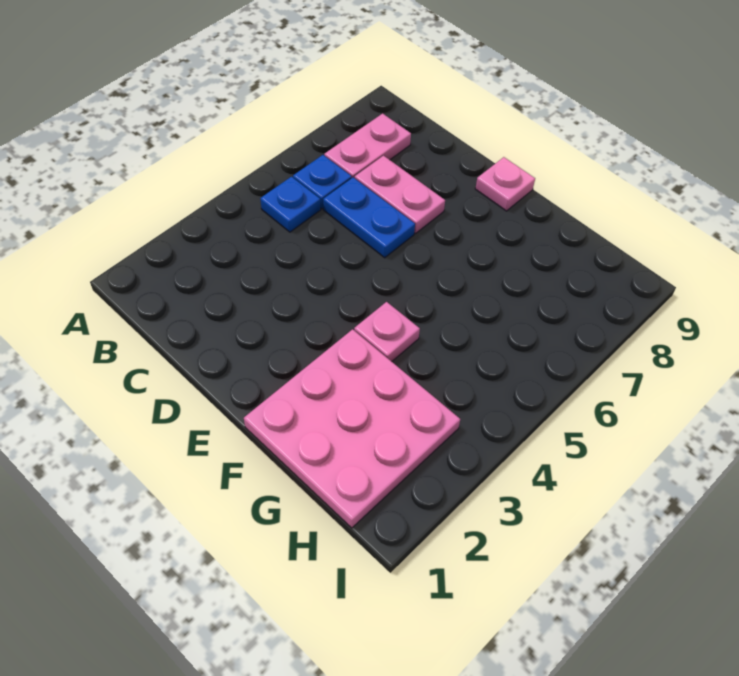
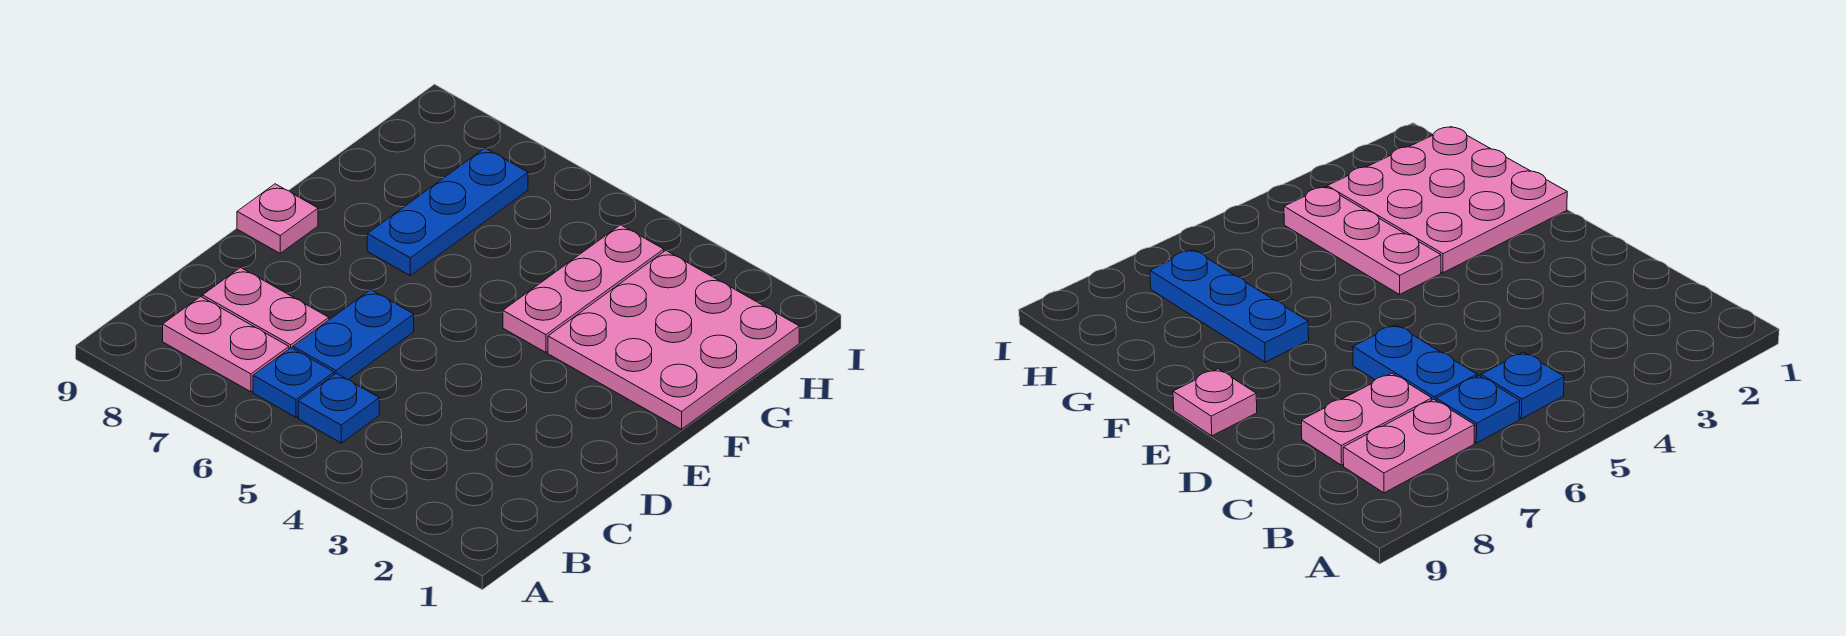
pink plate C7:D7 level 1 -> pink plate C7:C8 level 1
pink plate F4 level 1 -> pink plate F4:H4 level 1
none -> blue plate F7:H7 level 1

